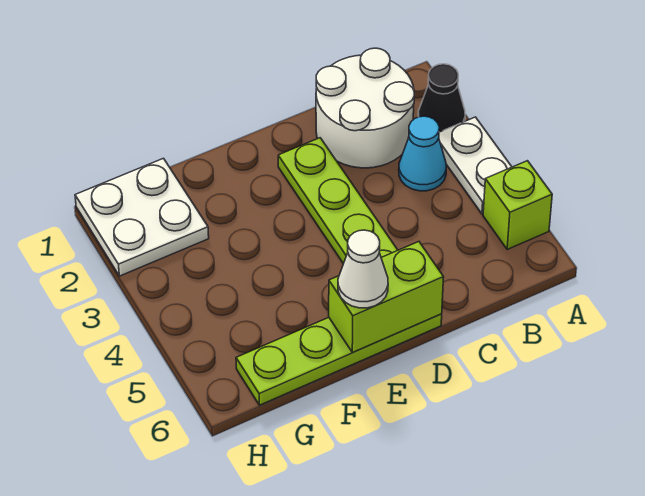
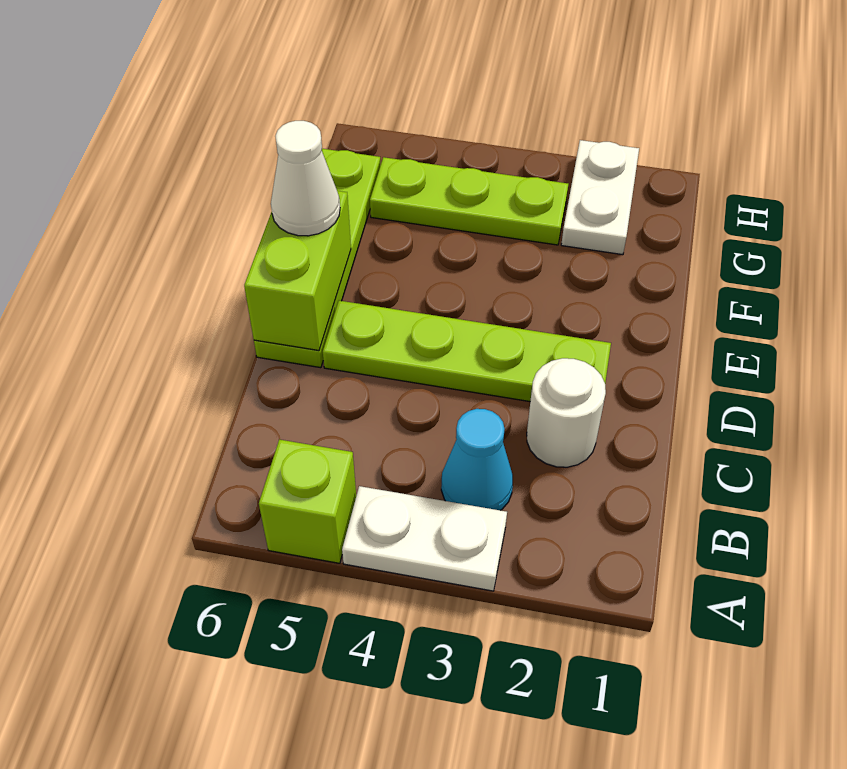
black cone A2 level 1 -> none
white round brick B1:C2 level 1 -> white round brick C2 level 1
white plate G1:H2 level 1 -> white plate G2:H2 level 1
none -> lime plate G3:G5 level 1

